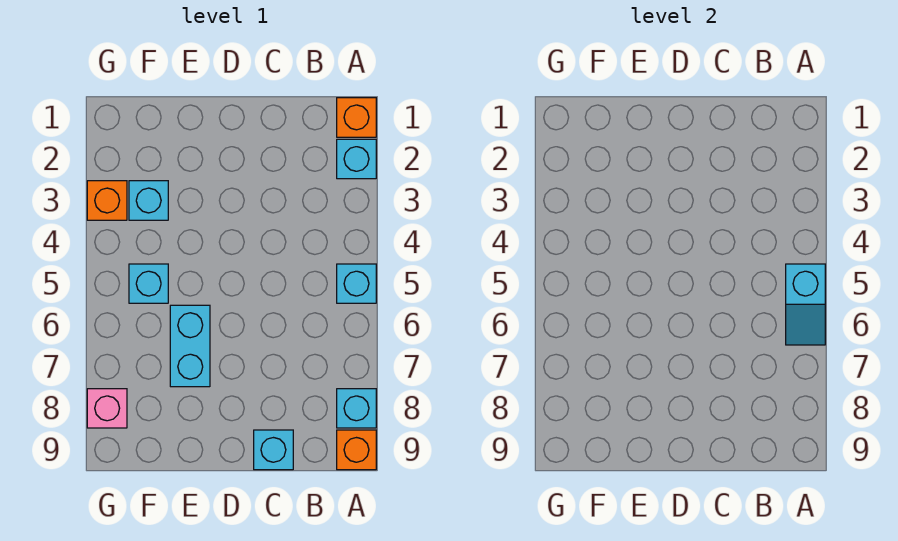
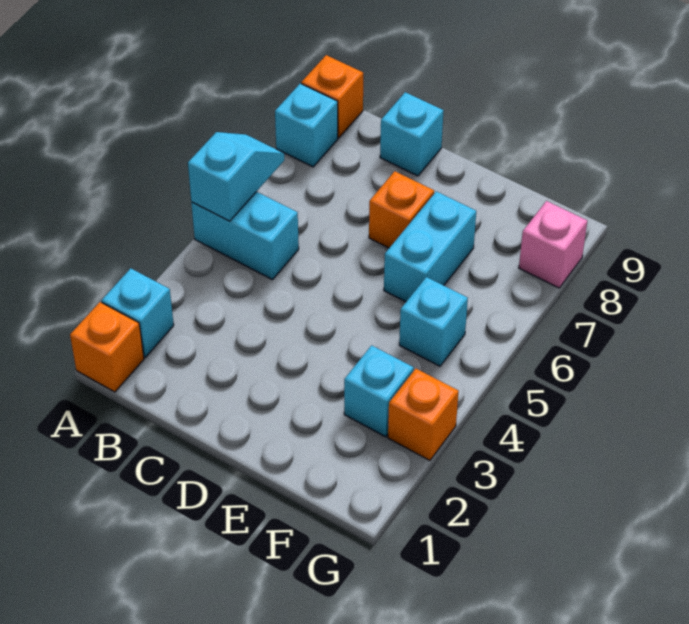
cyan brick A5 level 1 -> cyan brick A5:B5 level 1
none -> orange brick D7 level 1

